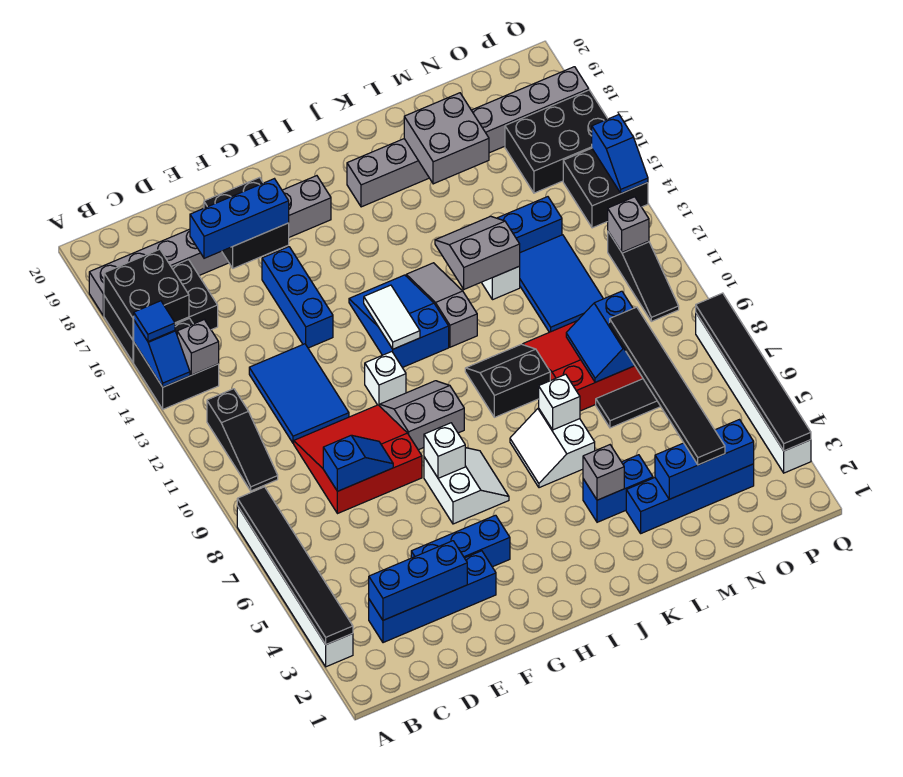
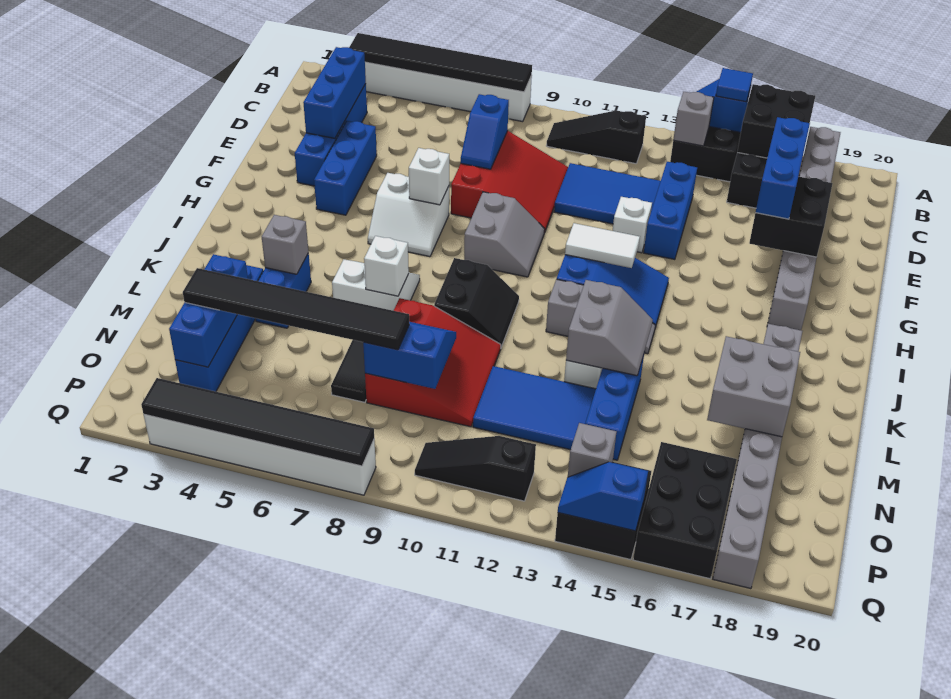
blue brick F14:F16 level 1 -> blue brick D14:F14 level 1
white brick G11 level 1 -> white brick F13 level 1
grey brick P12 level 2 -> grey brick P14 level 2

